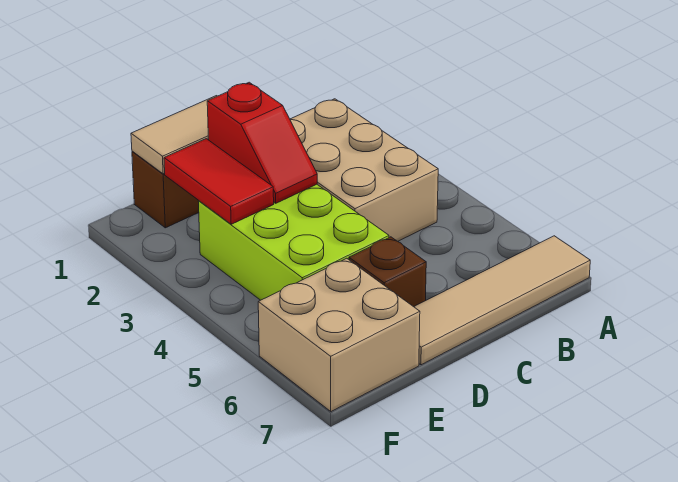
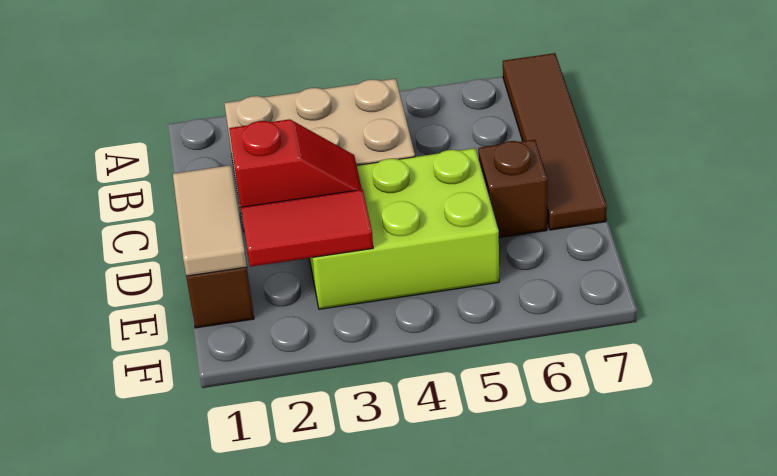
tan tile A7:D7 level 1 -> brown tile A7:D7 level 1
tan brick E6:F7 level 1 -> none

